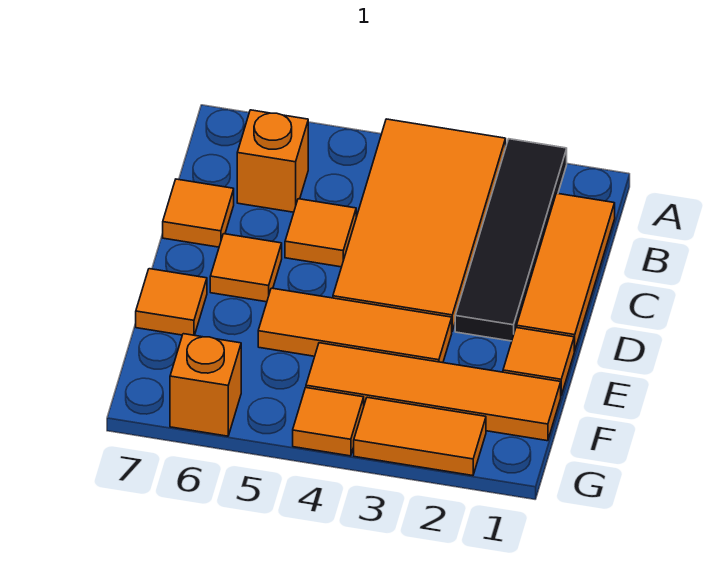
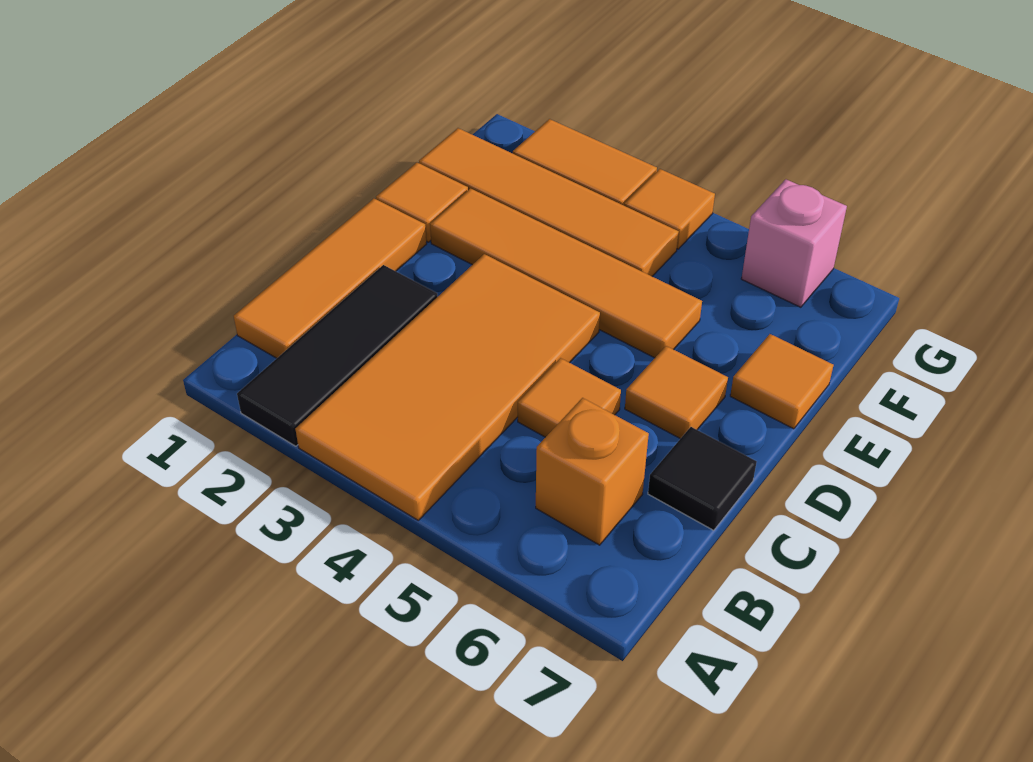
black tile A2:D2 level 1 -> black tile A2:C2 level 1
orange tile C7 level 1 -> black tile C7 level 1
orange tile E3:E5 level 1 -> orange tile E2:E5 level 1
orange brick G6 level 1 -> pink brick G6 level 1

